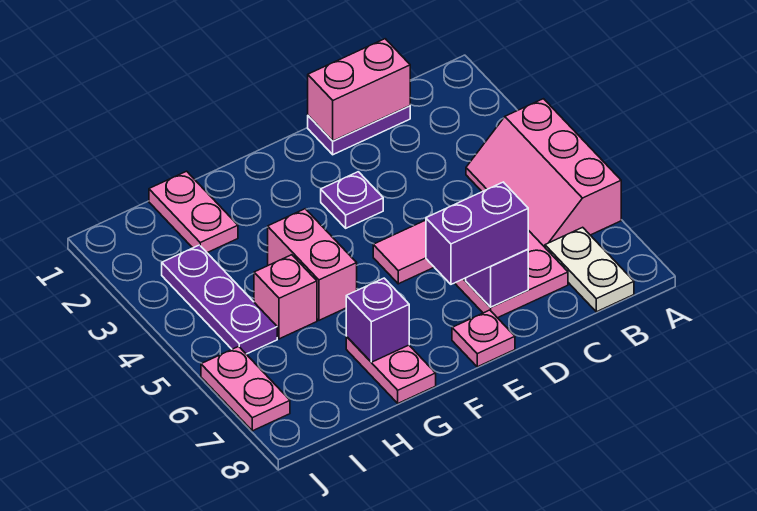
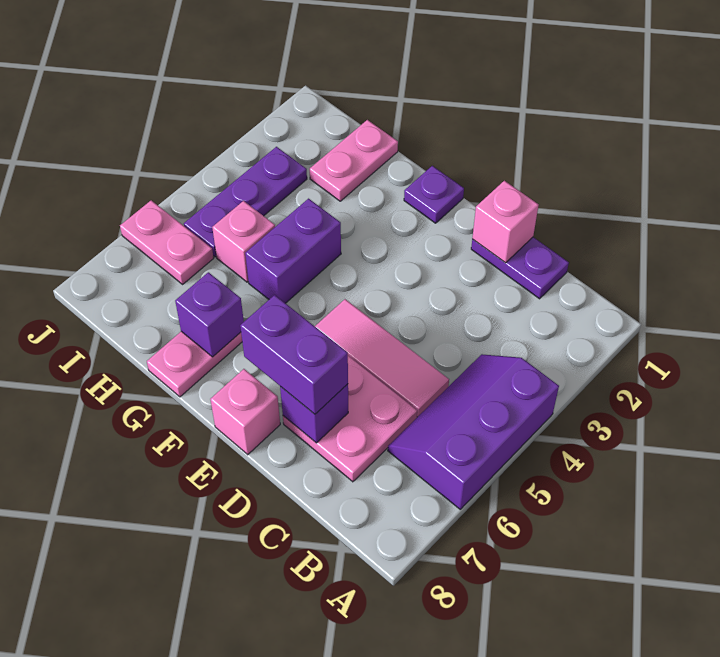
pink slope A4:B6 level 1 top A -> purple slope A4:B6 level 1 top A
white plate B7:B8 level 1 -> none
pink brick C1:D1 level 2 -> pink brick D1 level 2
purple plate E3 level 1 -> purple plate F1 level 1
pink plate E8 level 1 -> pink brick E8 level 1
pink brick G4:G5 level 1 -> purple brick G4:G5 level 1
pink plate J6:J7 level 1 -> pink plate I6:J6 level 1

